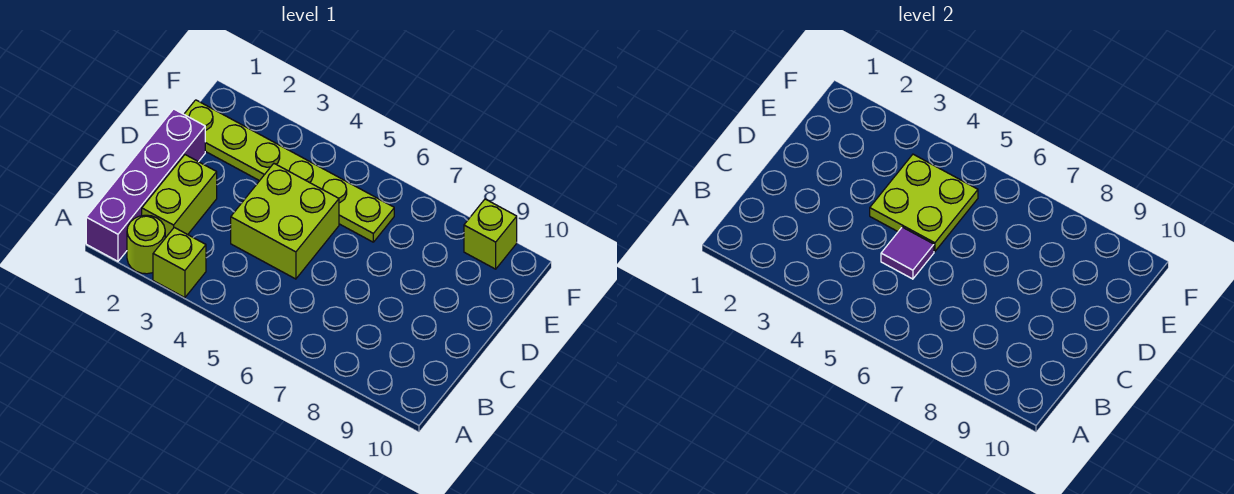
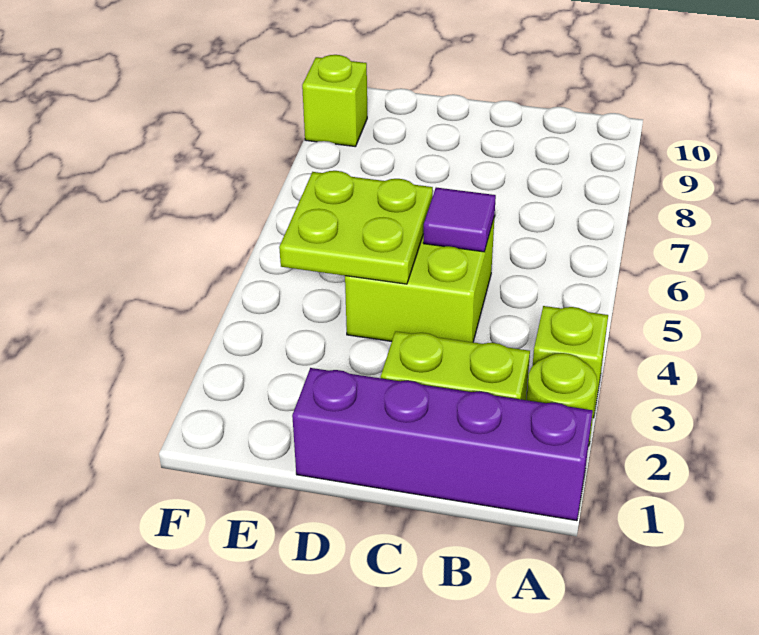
lime plate E1:E6 level 1 -> none

